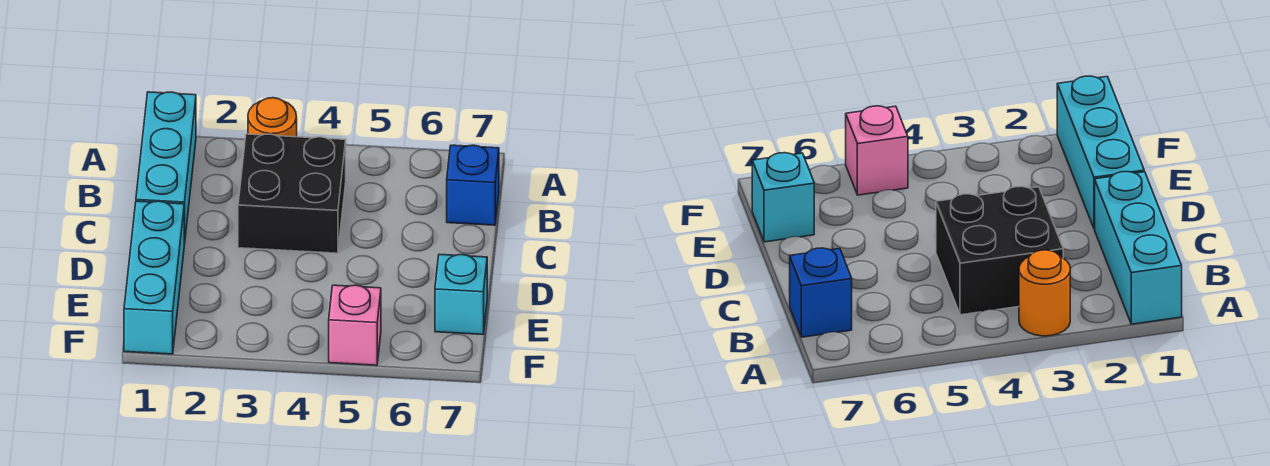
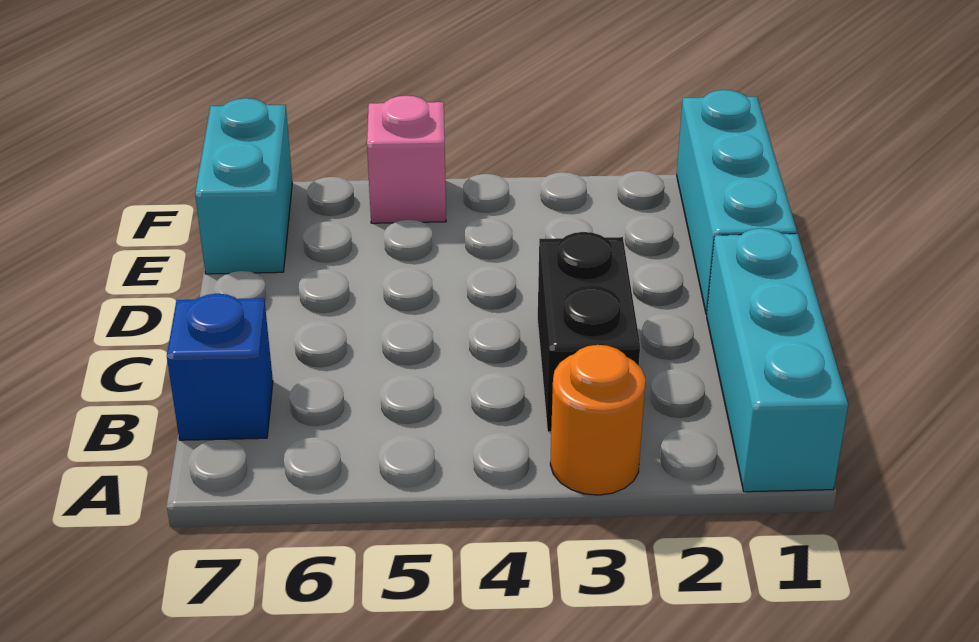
black brick B3:C4 level 1 -> black brick B3:C3 level 1
cyan brick E7 level 1 -> cyan brick E7:F7 level 1

